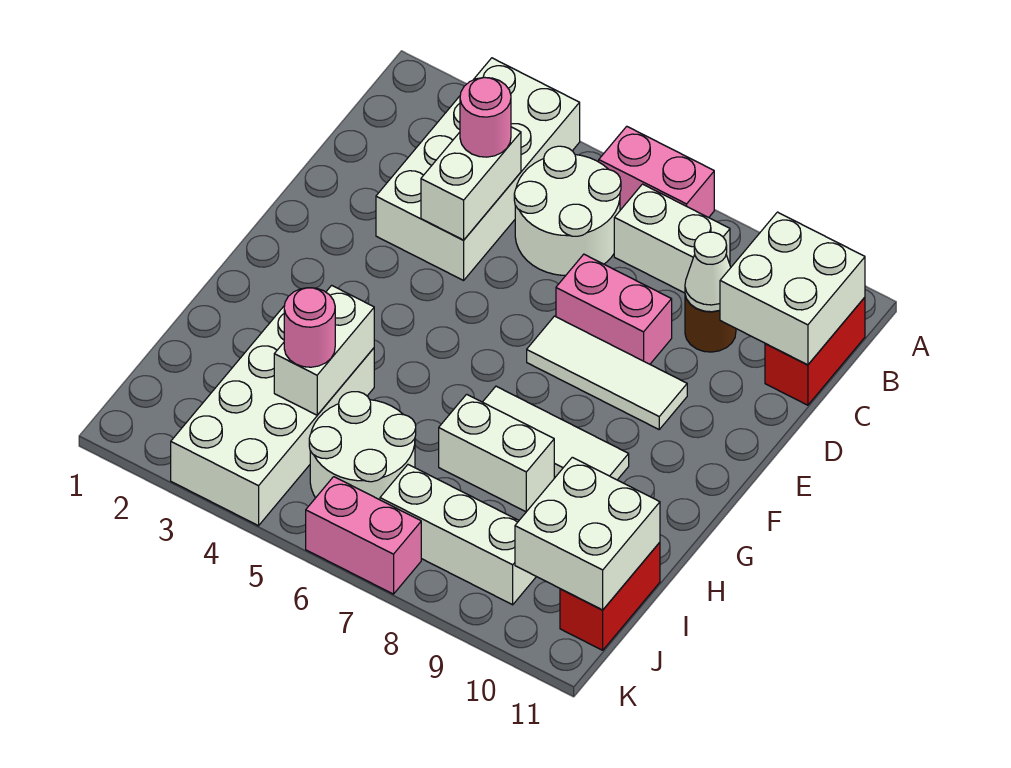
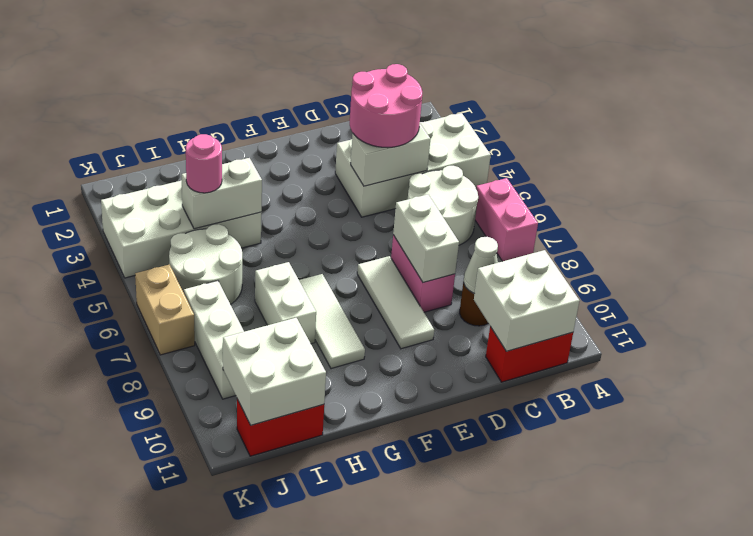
white brick B7:B8 level 1 -> white brick D7:D8 level 2
pink round brick C4 level 3 -> pink round brick C3:D4 level 3
pink brick K6:K7 level 1 -> tan brick K6:K7 level 1

